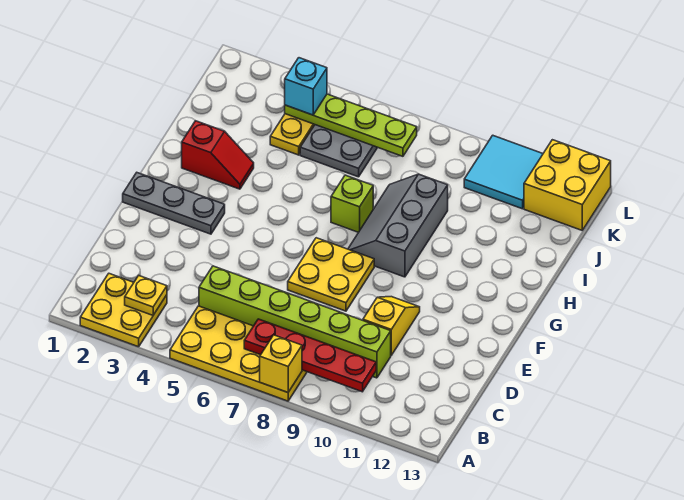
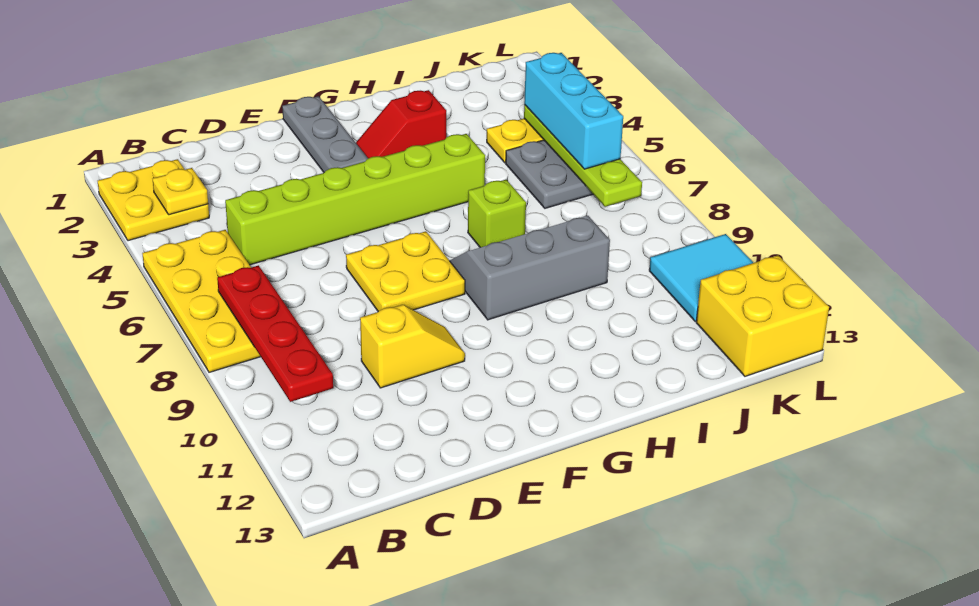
yellow brick A8 level 2 -> none
lime brick C5:C10 level 1 -> lime brick C5:H5 level 1
red slope H2:H3 level 1 top 2 -> red slope G3:H3 level 1 top H
cyan brick K4 level 3 -> cyan brick K4:K6 level 3

